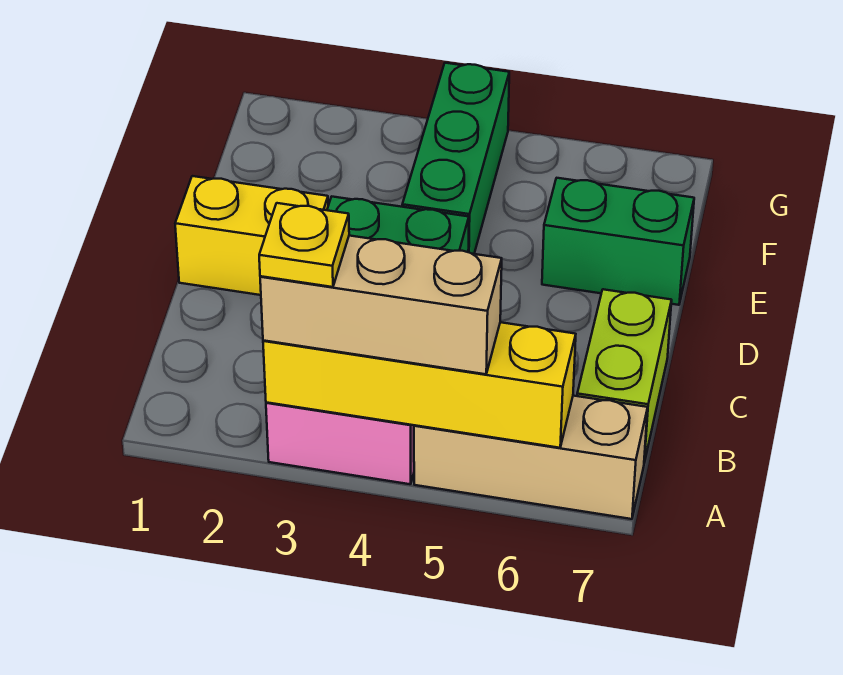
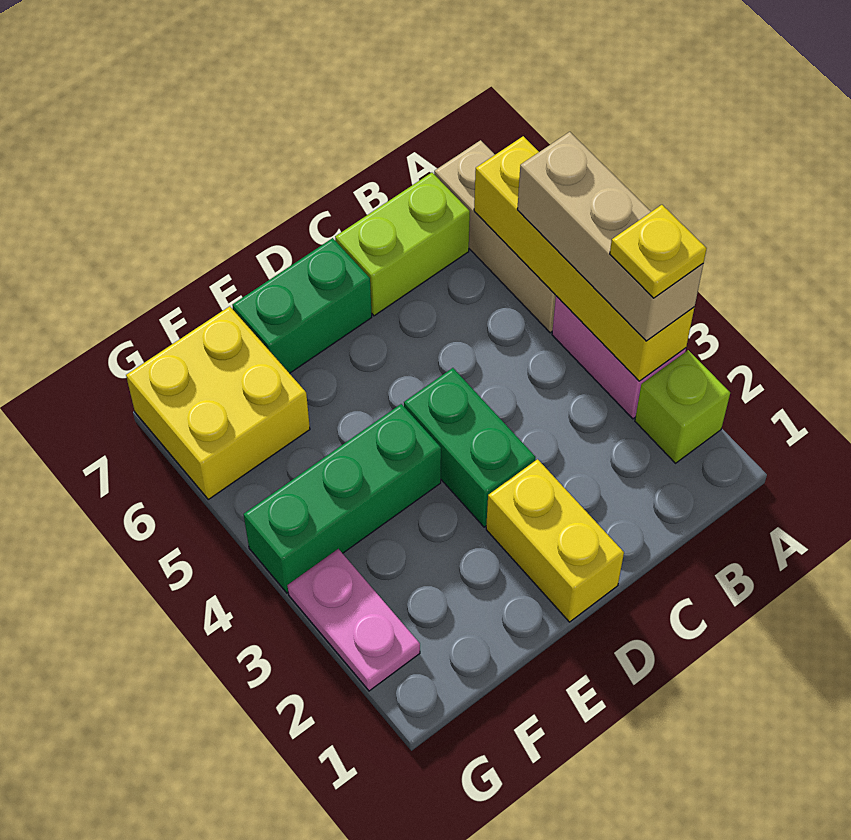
none -> lime brick A2 level 1
green brick E6:E7 level 1 -> green brick D7:E7 level 1
none -> yellow brick F6:G7 level 1
none -> pink plate G2:G3 level 1

